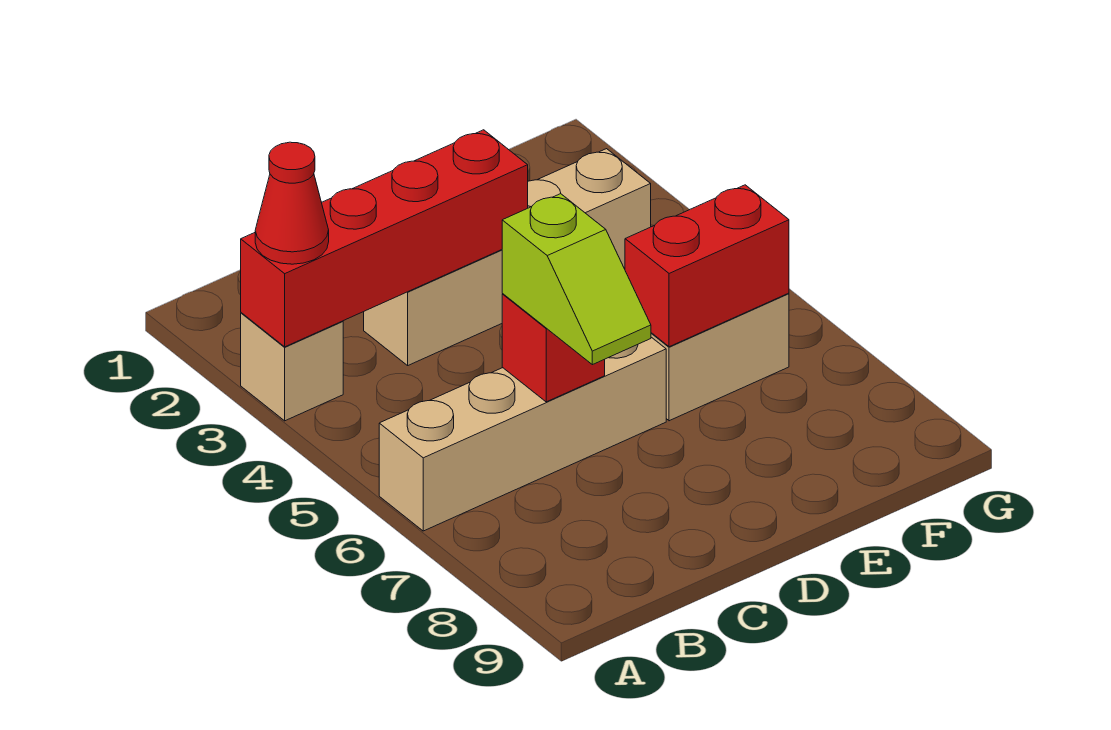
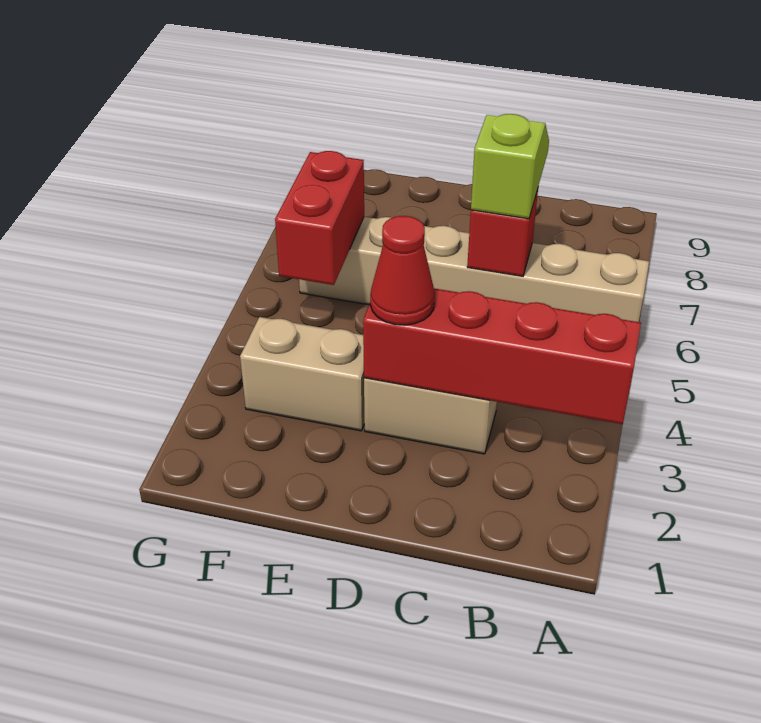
tan brick A3 level 1 -> none
red cone A3 level 3 -> red cone D3 level 3
red brick E6:F6 level 2 -> red brick F5:F6 level 2

